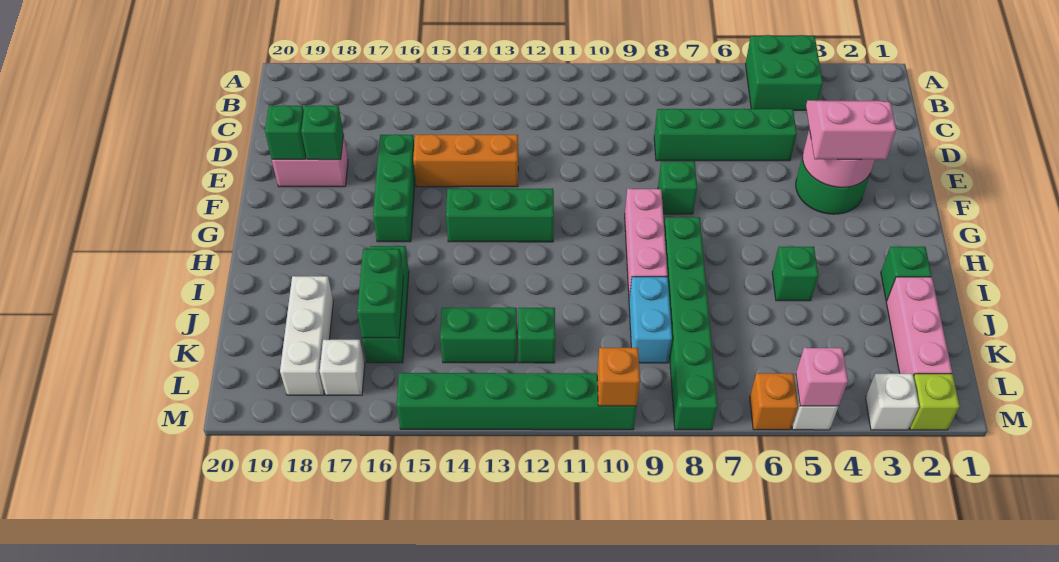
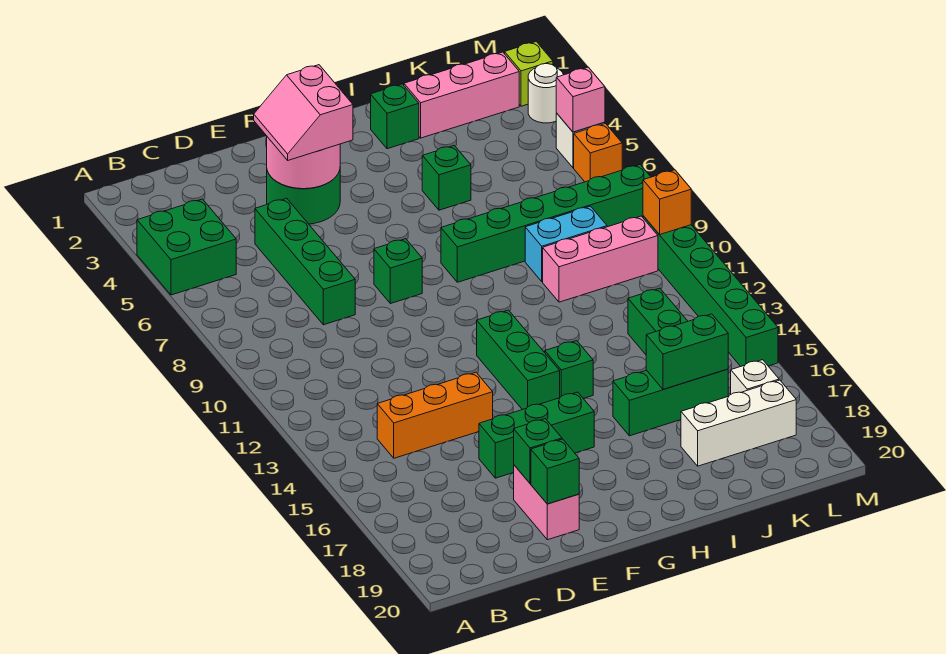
orange brick E13:E15 level 1 -> orange brick C14:E14 level 1
pink brick G9:I9 level 1 -> pink brick J10:L10 level 1
green brick K12 level 1 -> green brick H14 level 1
white brick M3 level 1 -> white round brick M3 level 1

